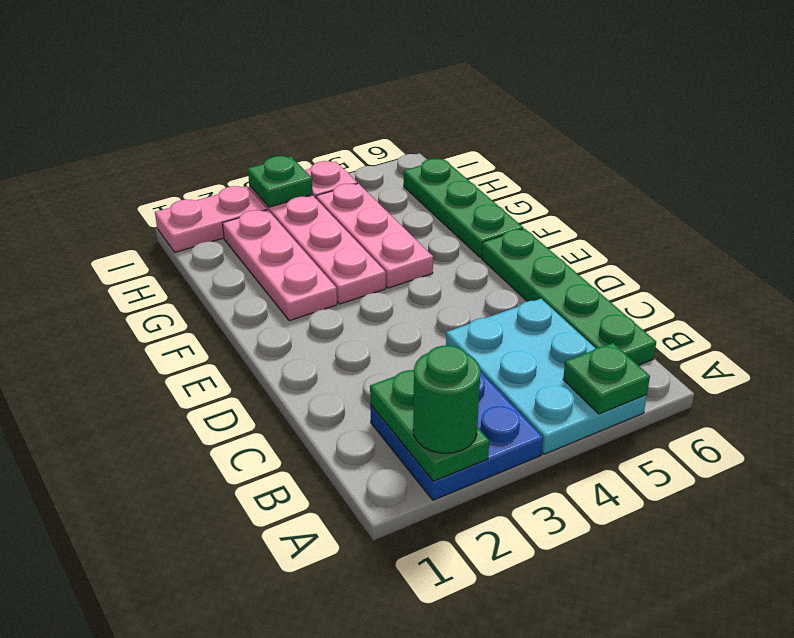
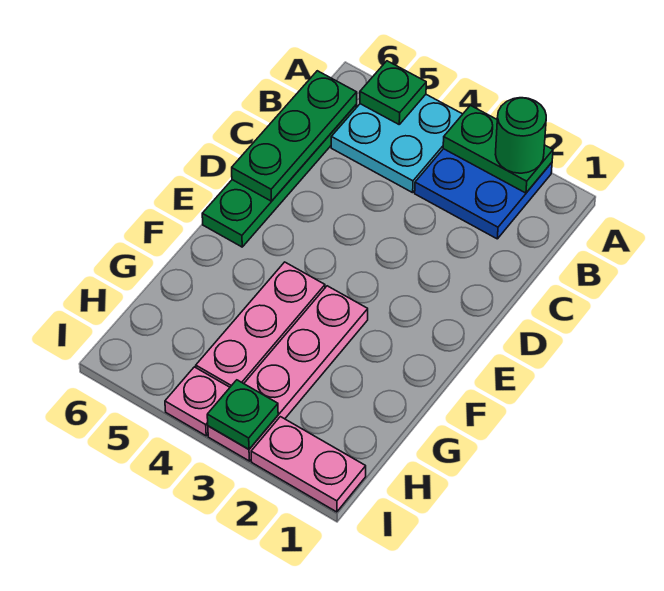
green plate A2:B2 level 2 -> green plate A2:A3 level 2
cyan plate A4:C5 level 1 -> cyan plate A4:B5 level 1
pink plate F2:H2 level 1 -> none
green plate F6:H6 level 1 -> green plate B6:D6 level 2

